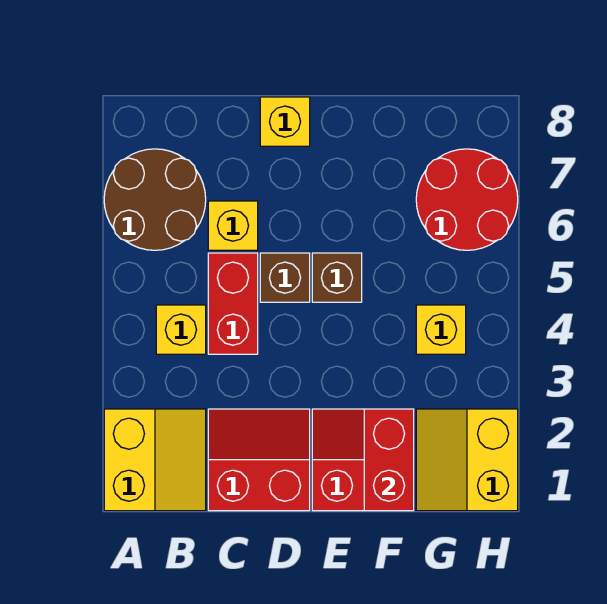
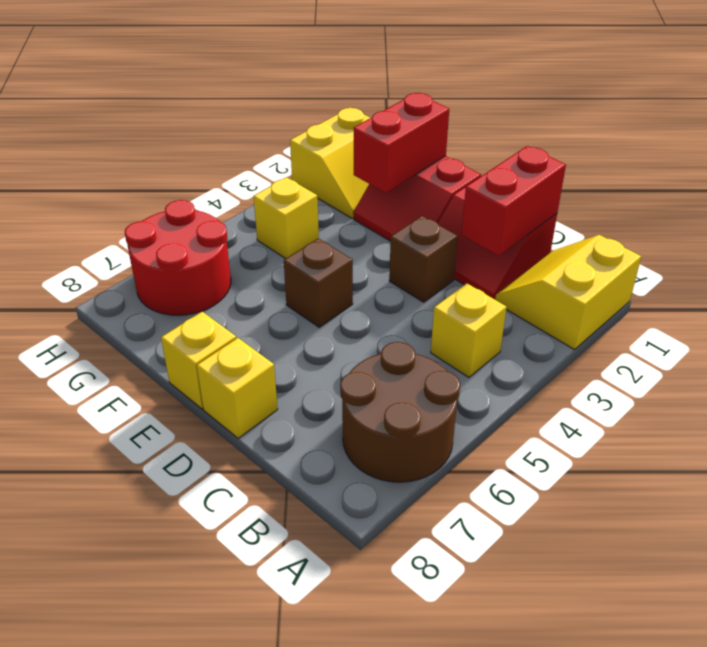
red brick C4:C5 level 1 -> red brick C1:C2 level 2
yellow brick C6 level 1 -> yellow brick E8 level 1
brown brick D5 level 1 -> brown brick D3 level 1

